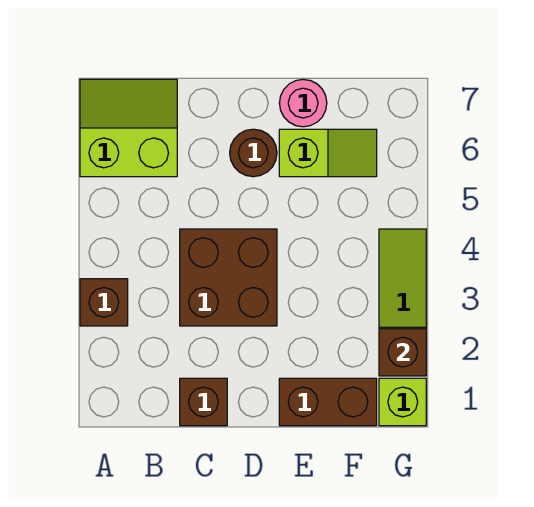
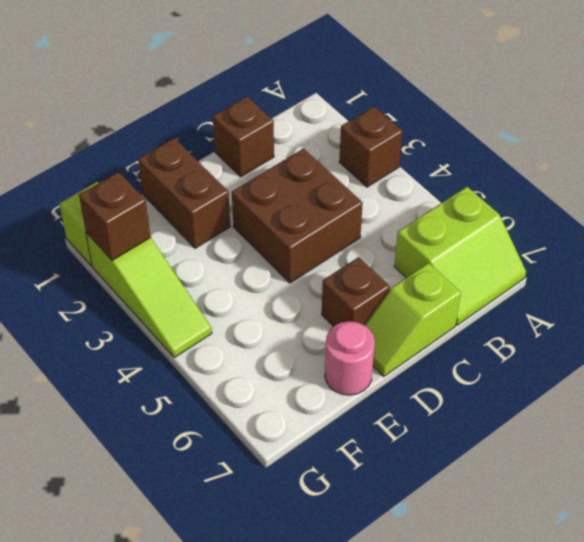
brown round brick D6 level 1 -> brown brick D6 level 1
brown brick E1:F1 level 1 -> brown brick E1:E2 level 1
lime slope E6:F6 level 1 top E -> lime slope C7:D7 level 1 top C

